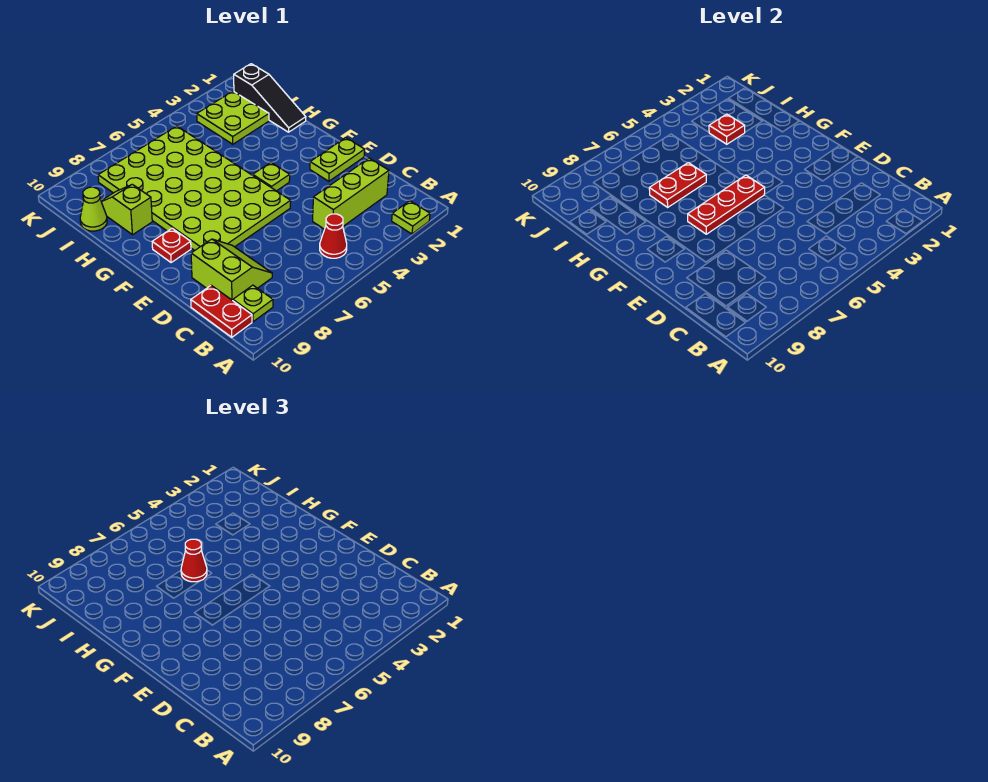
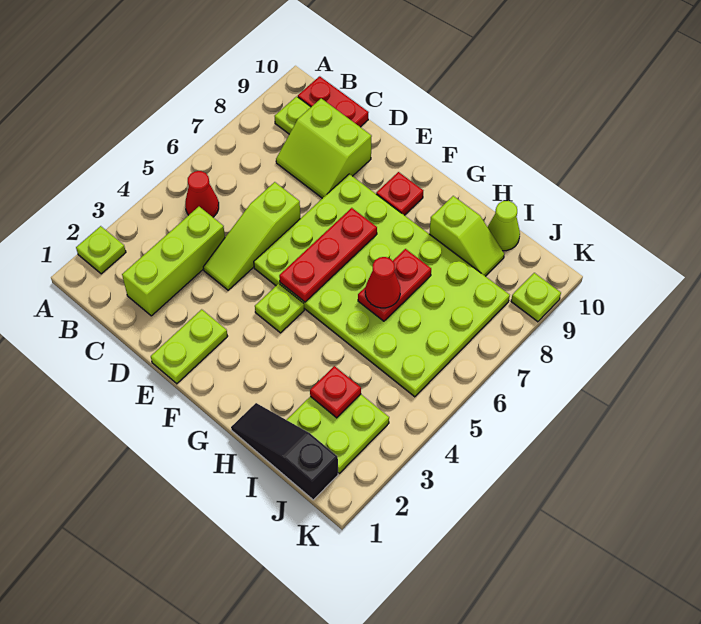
none -> lime slope D4:D6 level 1 top 6
none -> lime plate K9 level 1

